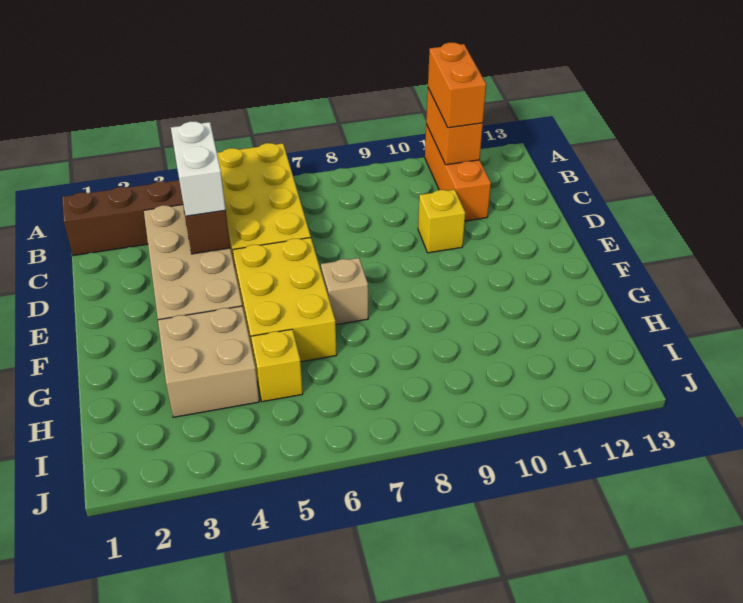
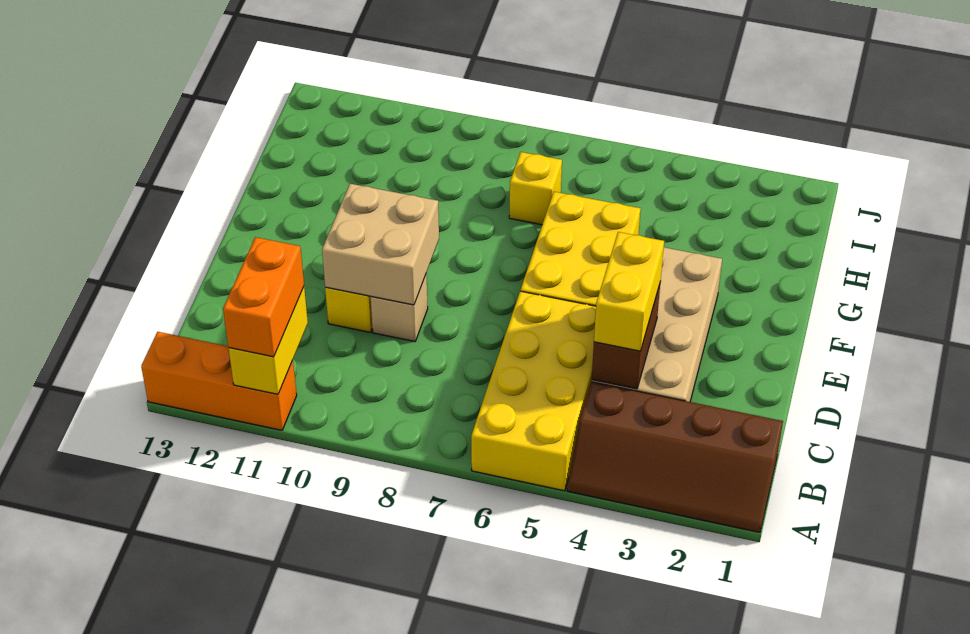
orange brick A11:C11 level 1 -> orange brick A11:A13 level 1
orange brick A11:B11 level 2 -> yellow brick A11:B11 level 2
white brick C4:D4 level 3 -> yellow brick C4:D4 level 3
tan brick F7 level 1 -> tan brick D9 level 1
tan brick G3:H4 level 1 -> tan brick D9:E10 level 2
yellow brick H5 level 1 -> yellow brick H7 level 1

